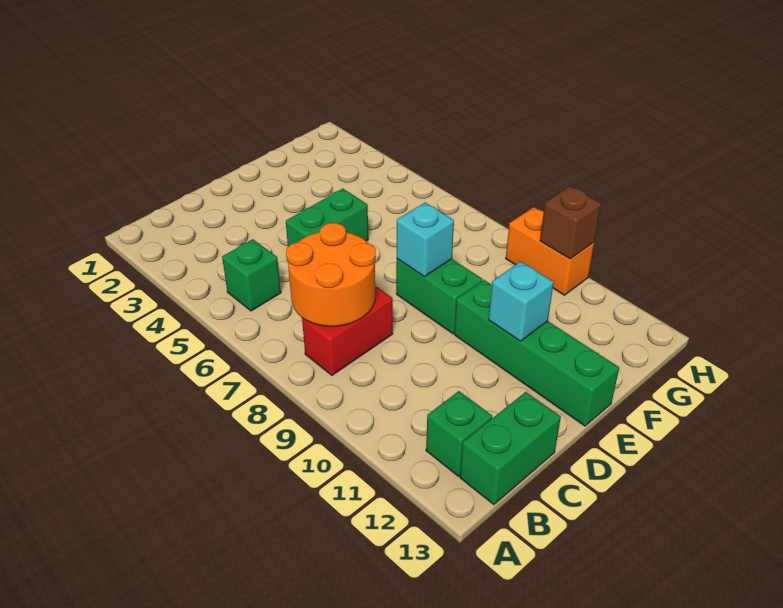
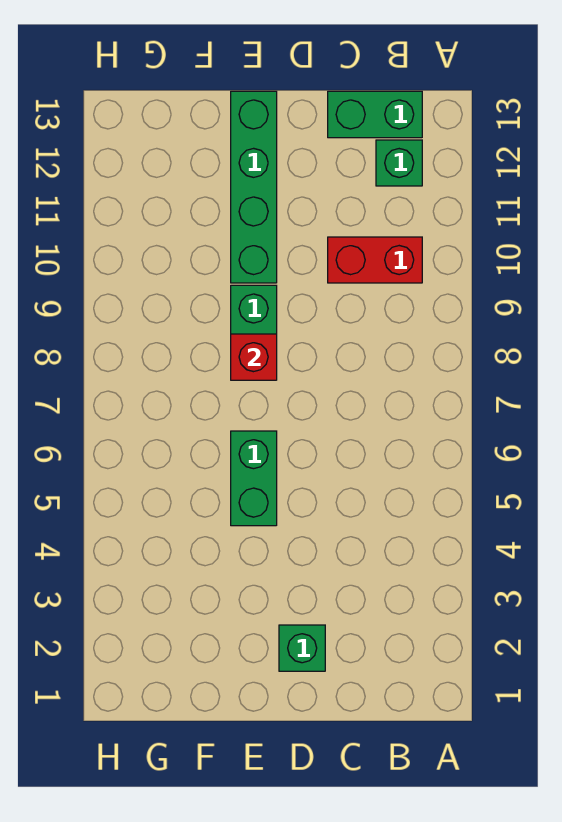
green brick B5 level 1 -> green brick D2 level 1
orange round brick B7:C8 level 2 -> none
red brick B8:C8 level 1 -> red brick B10:C10 level 1
green brick D5:E5 level 1 -> green brick E5:E6 level 1
cyan brick E8 level 2 -> red brick E8 level 2
cyan brick E11 level 2 -> none
orange brick H9:H10 level 1 -> none
brown brick H10 level 2 -> none

